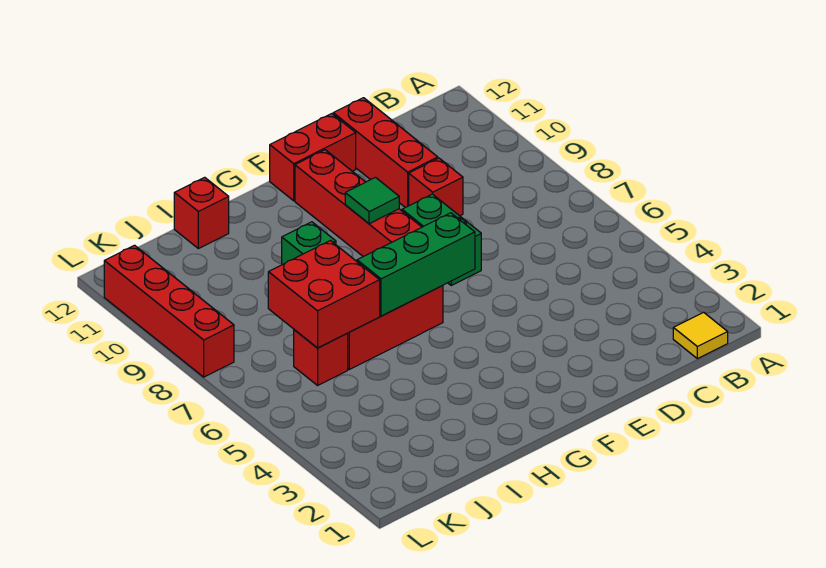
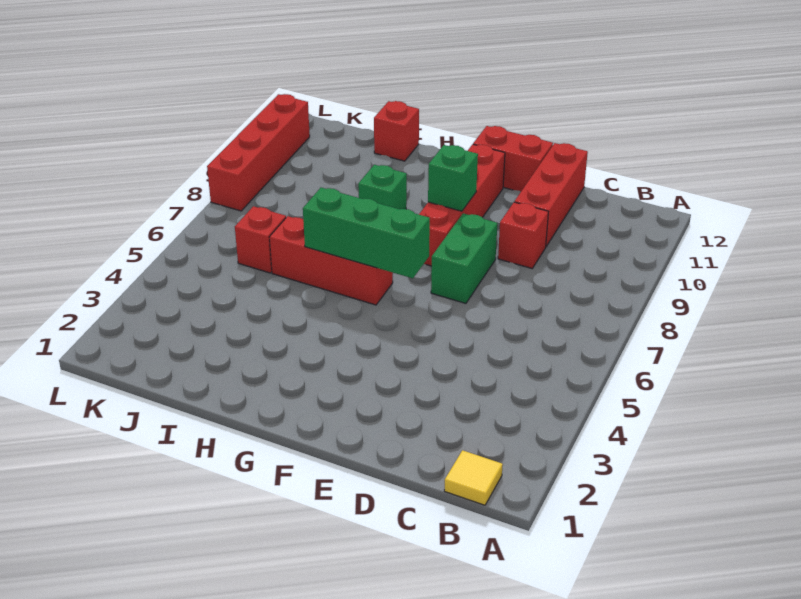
green tile F9 level 2 -> green brick F9 level 2
red brick I6:J7 level 2 -> none

